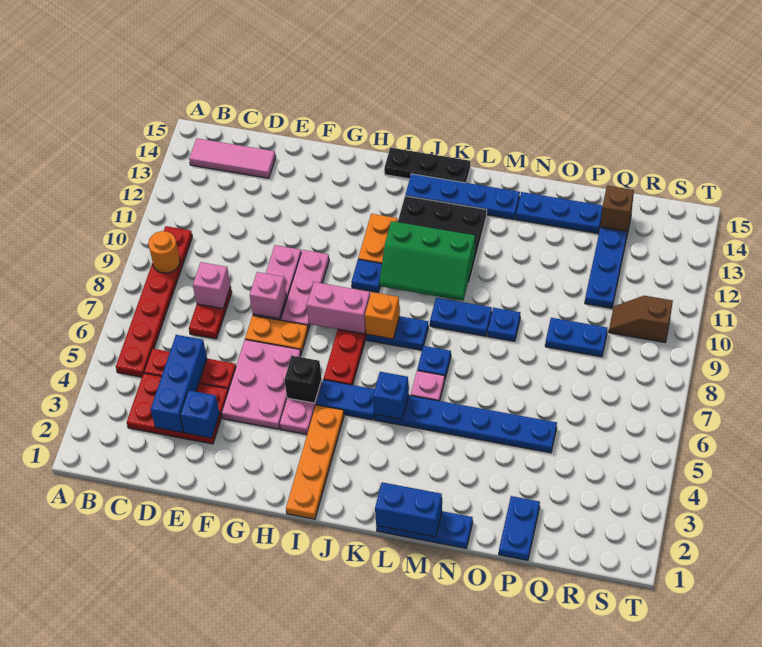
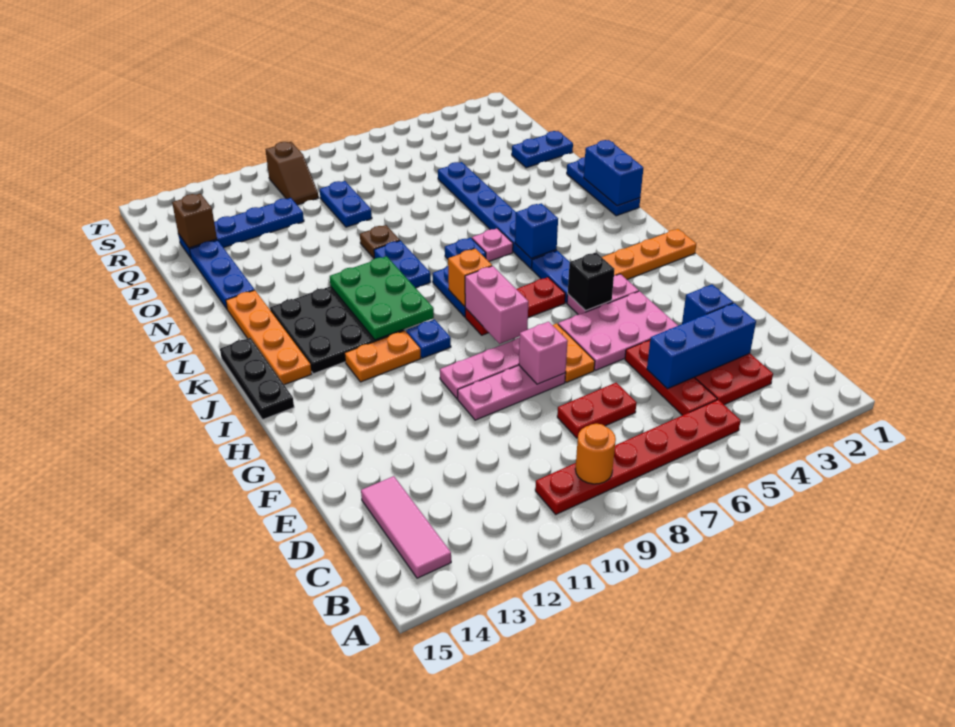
pink brick D8 level 2 -> none
green slope J10:L11 level 2 top 11 -> green plate J10:L11 level 2
blue plate J14:M14 level 1 -> orange plate J14:M14 level 1
blue plate N9 level 1 -> brown plate N9 level 1

